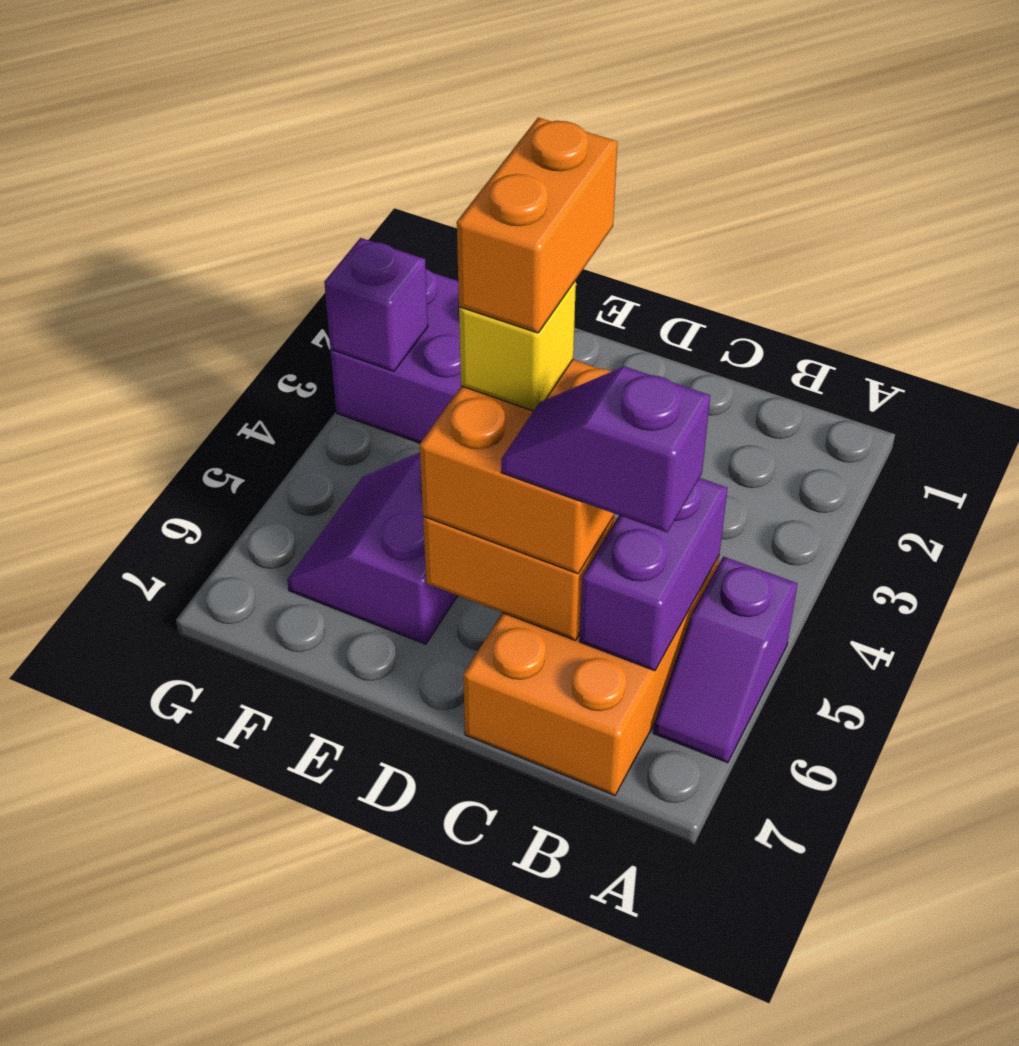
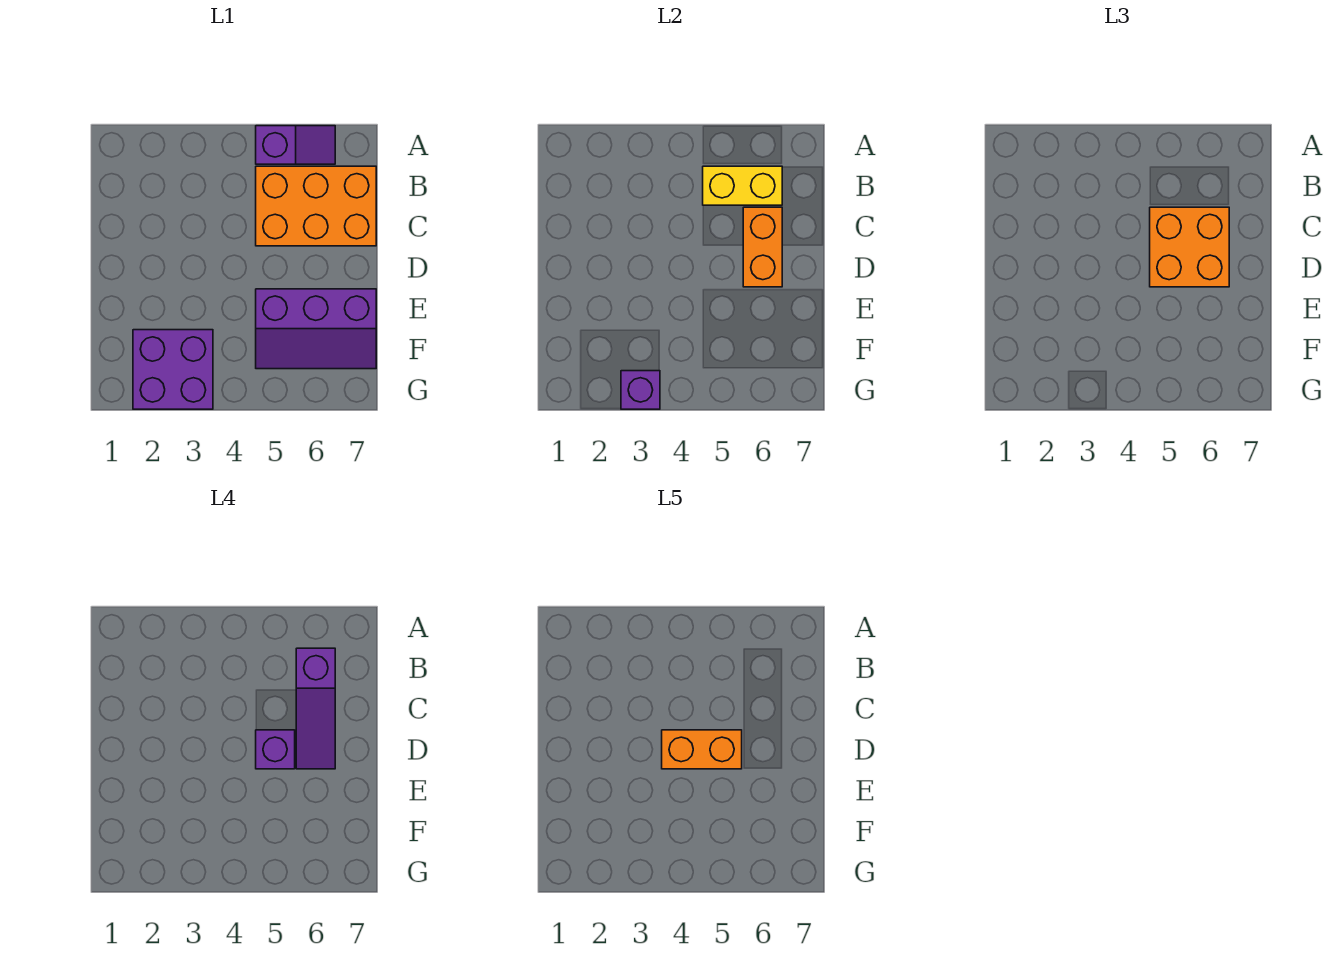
purple brick B5:B6 level 2 -> yellow brick B5:B6 level 2
purple slope B6:C6 level 4 top B -> purple slope B6:D6 level 4 top B
yellow brick D5 level 4 -> purple brick D5 level 4
purple slope E5:F6 level 1 top E -> purple slope E5:F7 level 1 top E

